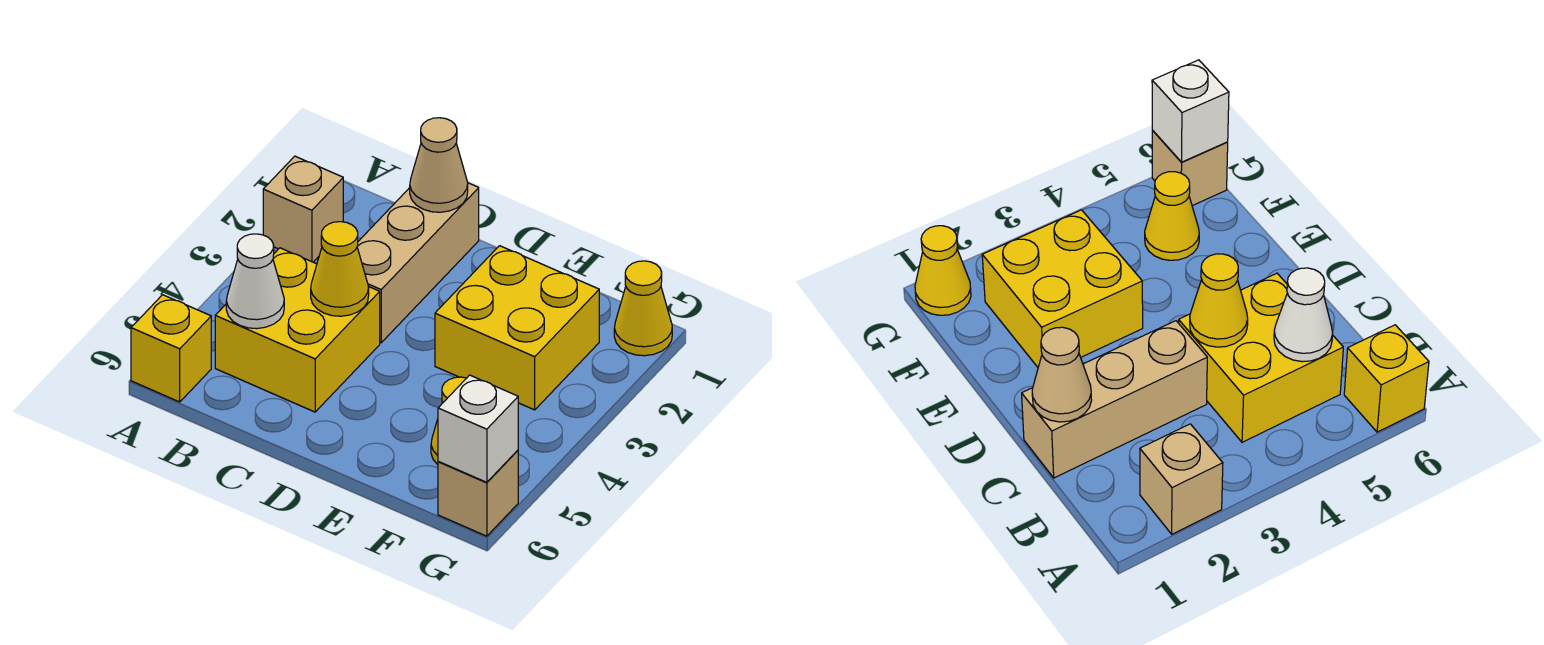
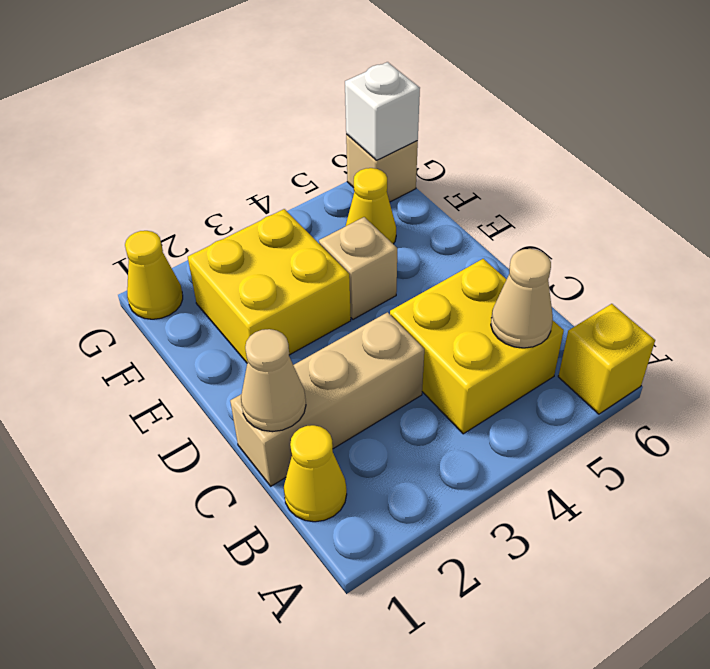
tan brick A2 level 1 -> tan brick E4 level 1
white cone B5 level 2 -> tan cone B5 level 2
yellow cone C4 level 2 -> yellow cone B1 level 1

